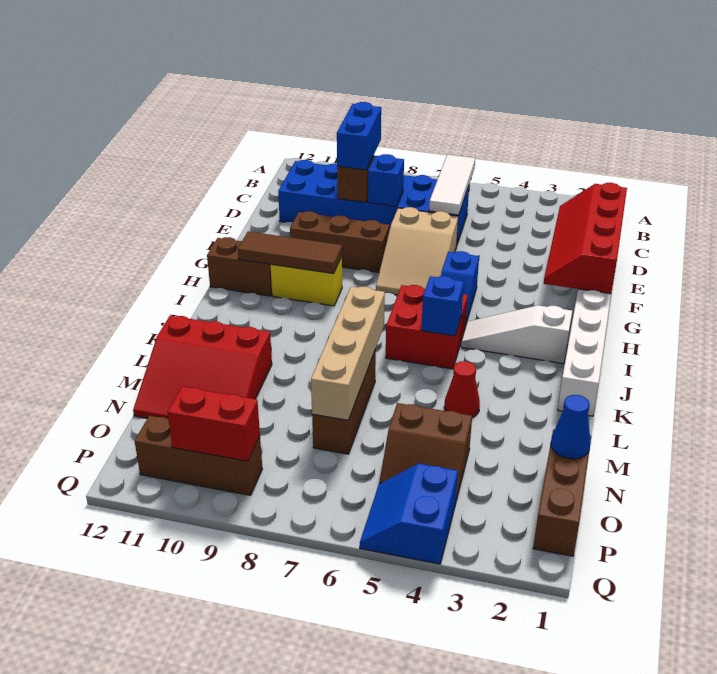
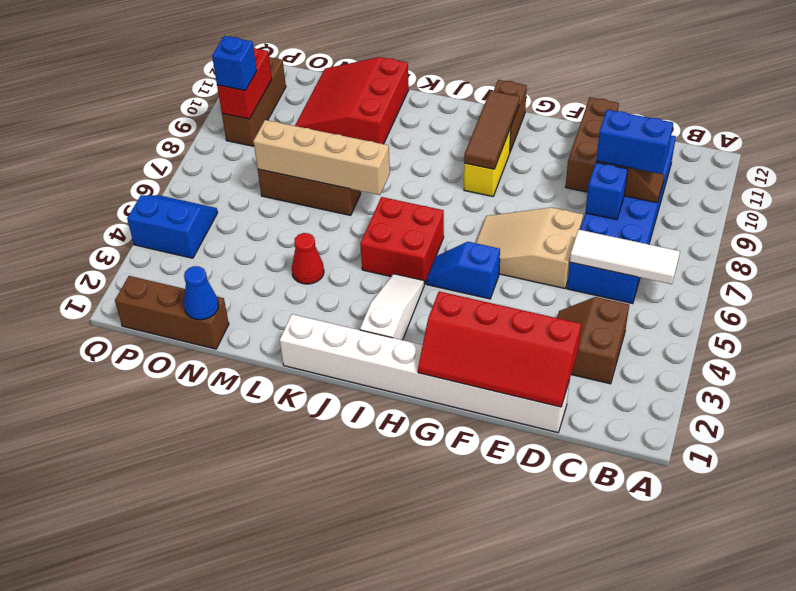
red slope D1:G2 level 2 top 1 -> red slope D1:G2 level 2 top 2
brown brick F8:F10 level 1 -> brown brick E10:E12 level 1
blue brick J5 level 2 -> blue brick P9 level 3
brown slope N4:O5 level 1 top N -> brown slope C3:D4 level 1 top C

